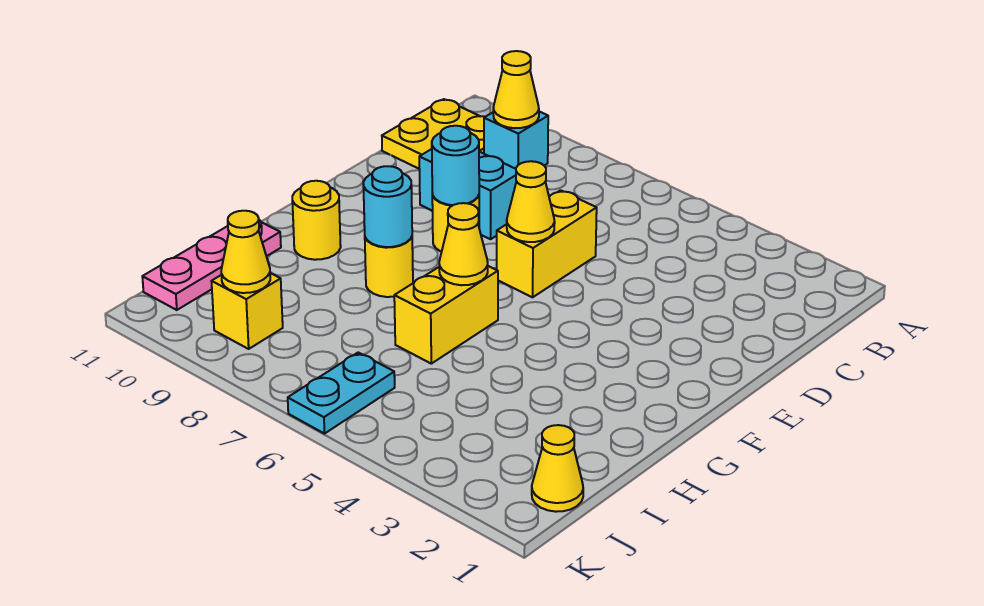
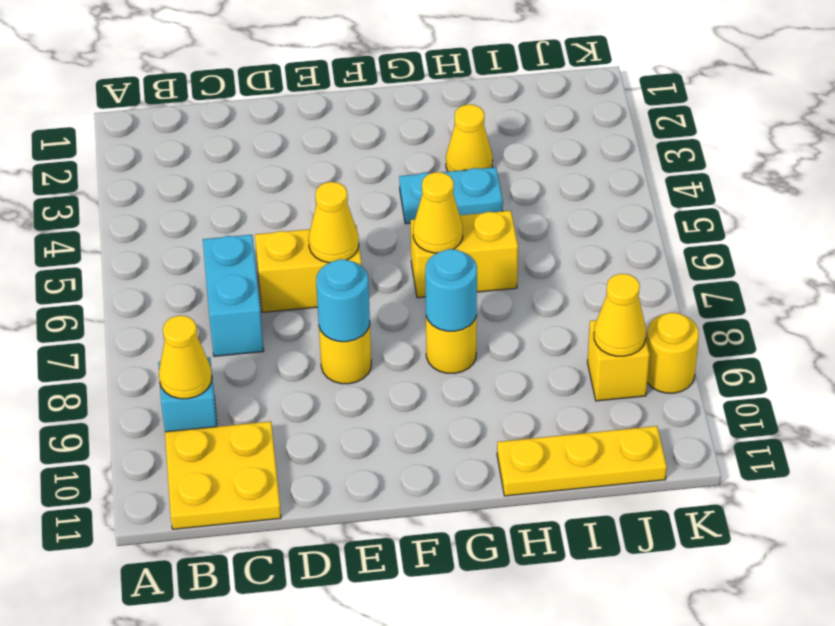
cyan brick D8:D9 level 1 -> cyan brick C6:C7 level 1
yellow round brick G10 level 1 -> yellow round brick K9 level 1
pink plate H11:J11 level 1 -> yellow plate H11:J11 level 1
yellow cone J1 level 1 -> yellow cone H3 level 1
cyan plate J6:K6 level 1 -> cyan plate G4:H4 level 1

